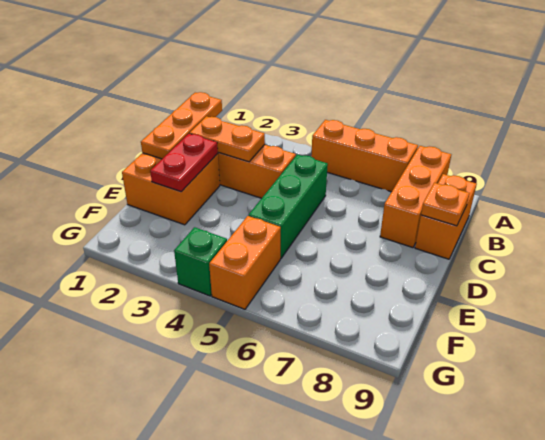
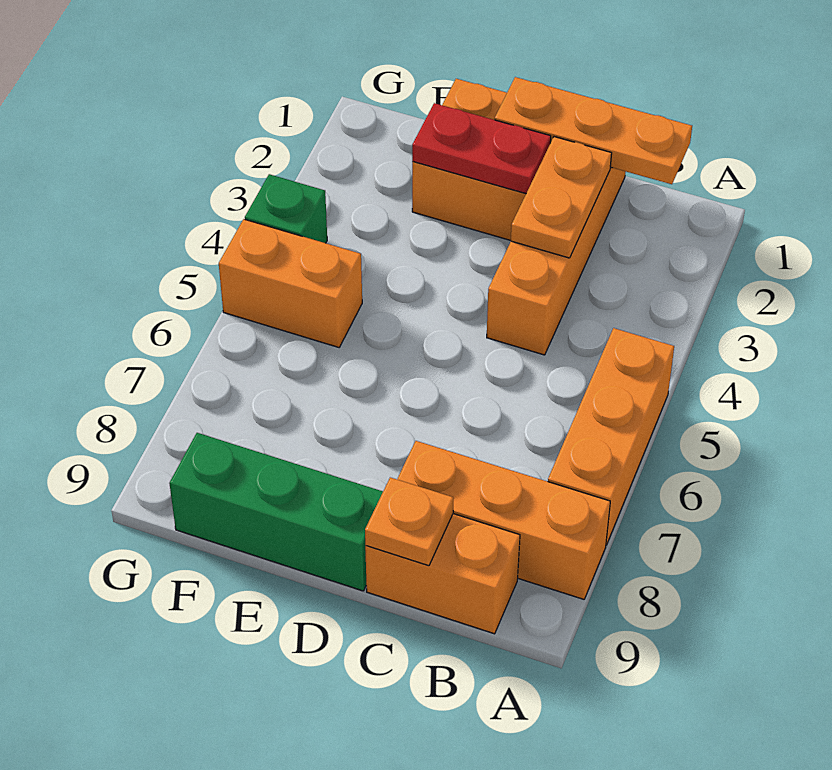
green brick C5:E5 level 1 -> green brick D9:F9 level 1

